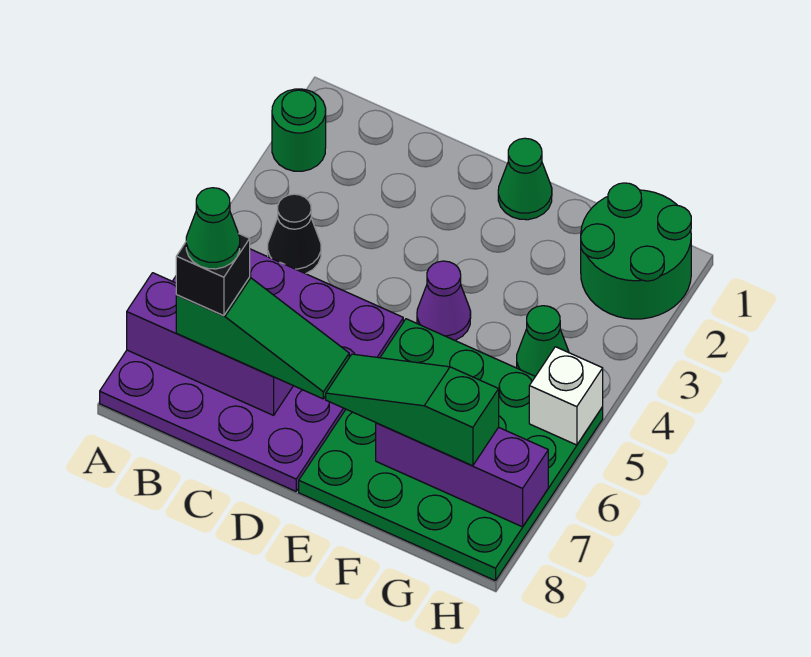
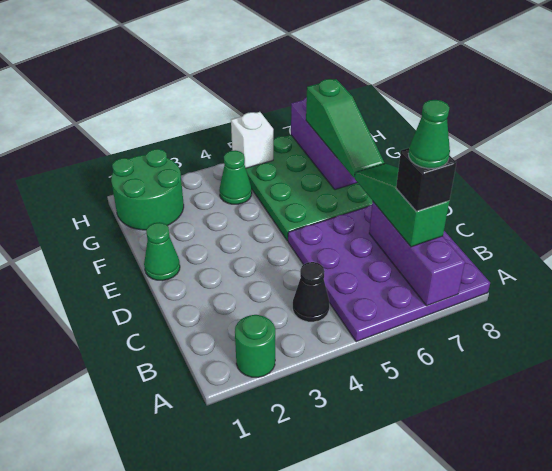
purple cone E4 level 1 -> none

